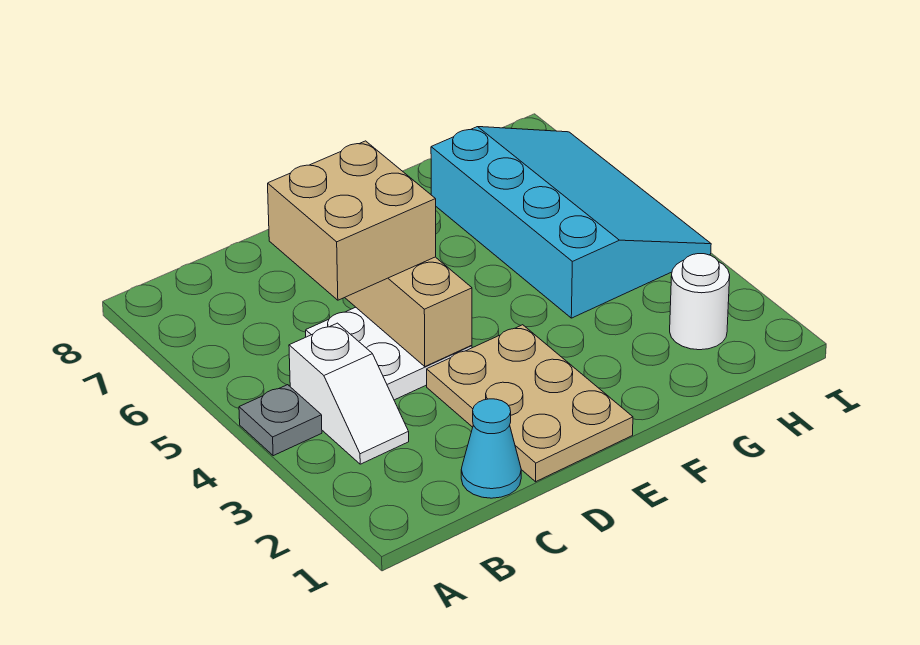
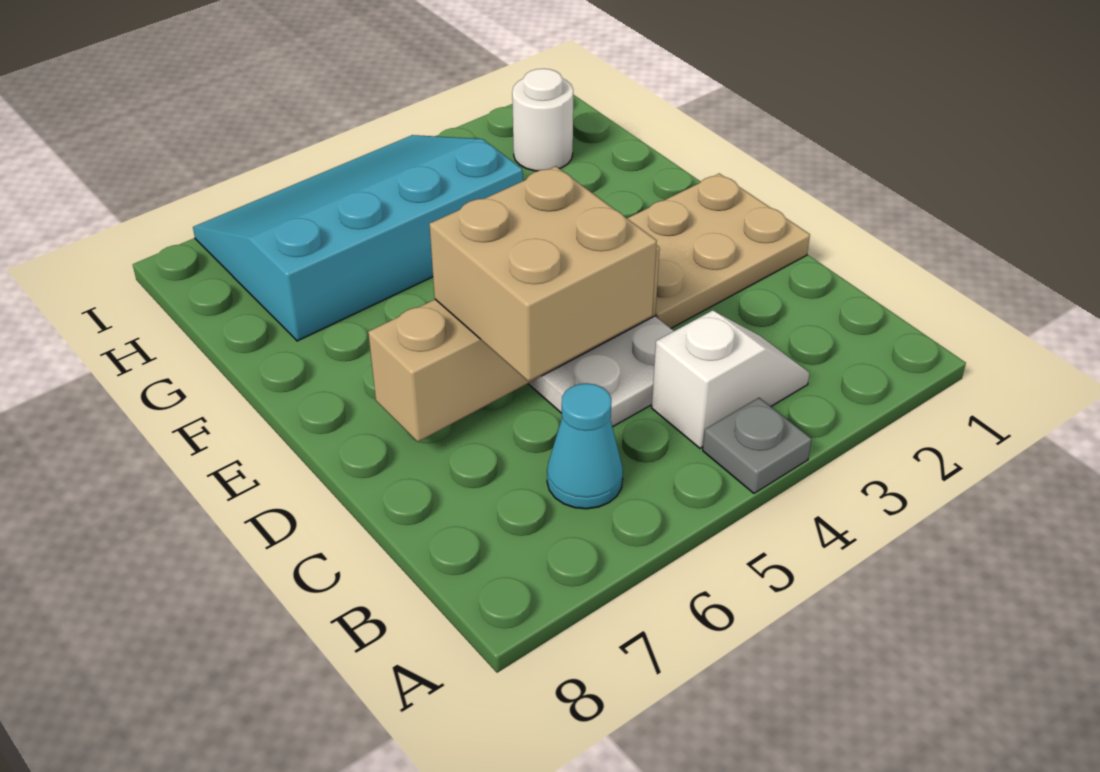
cyan cone C1 level 1 -> cyan cone B6 level 1

